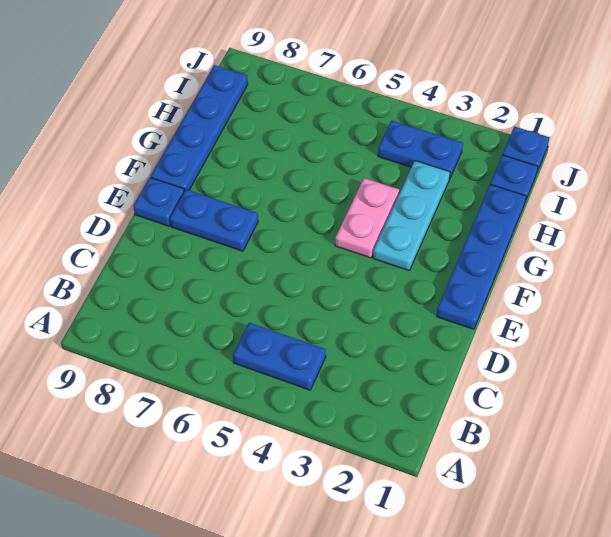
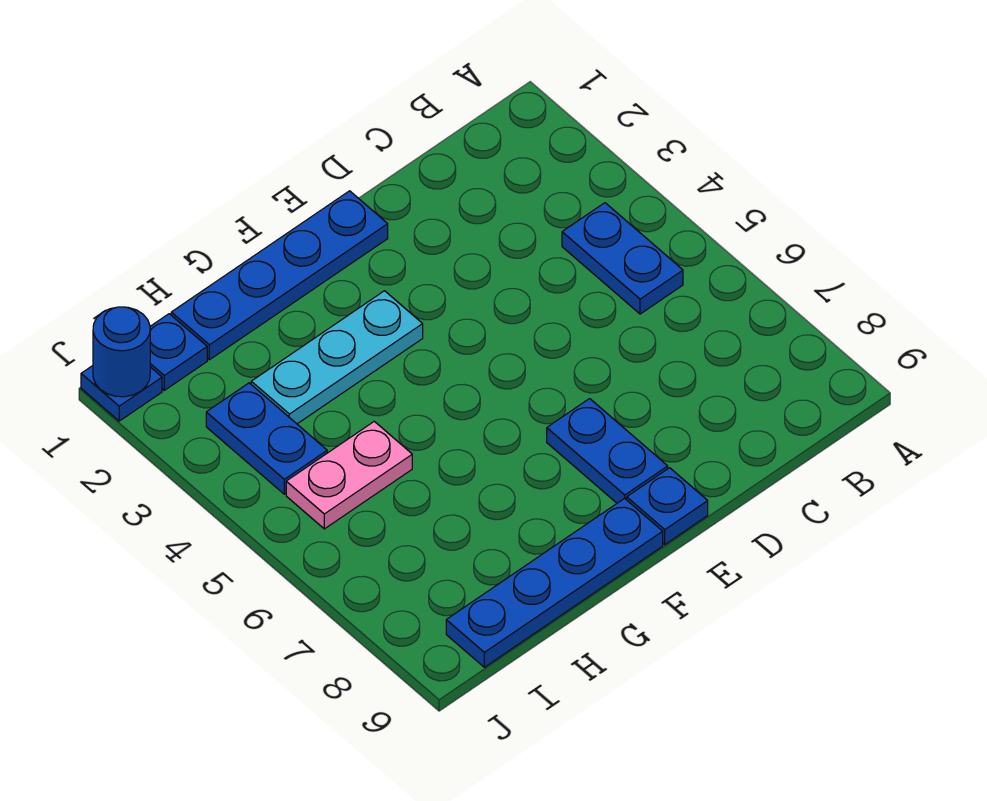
pink plate F4:G4 level 1 -> pink plate H5:I5 level 1
none -> blue round brick J1 level 2

